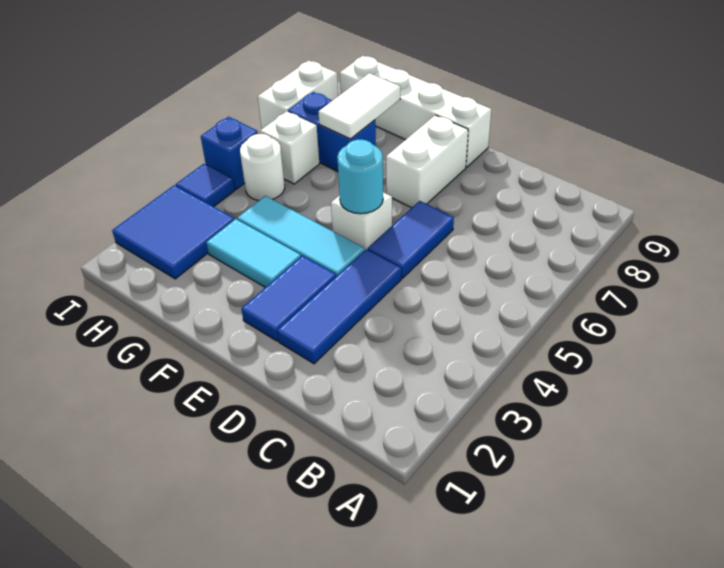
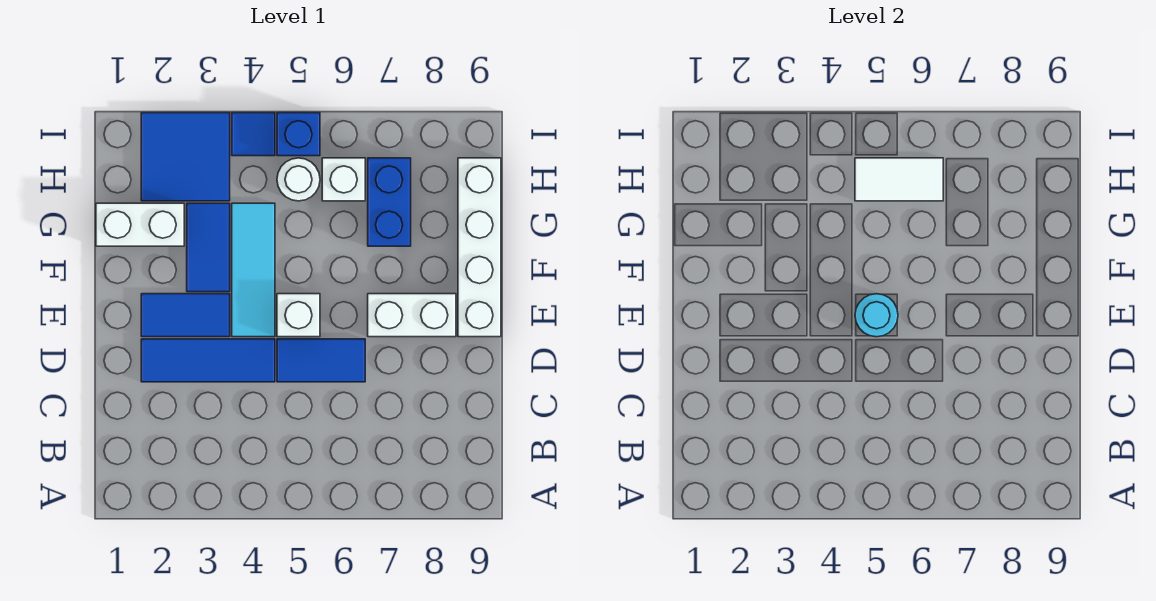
cyan tile F3:G3 level 1 -> blue tile F3:G3 level 1
white tile G7:G8 level 2 -> white tile H5:H6 level 2
white brick I7:I8 level 1 -> white brick G1:G2 level 1

